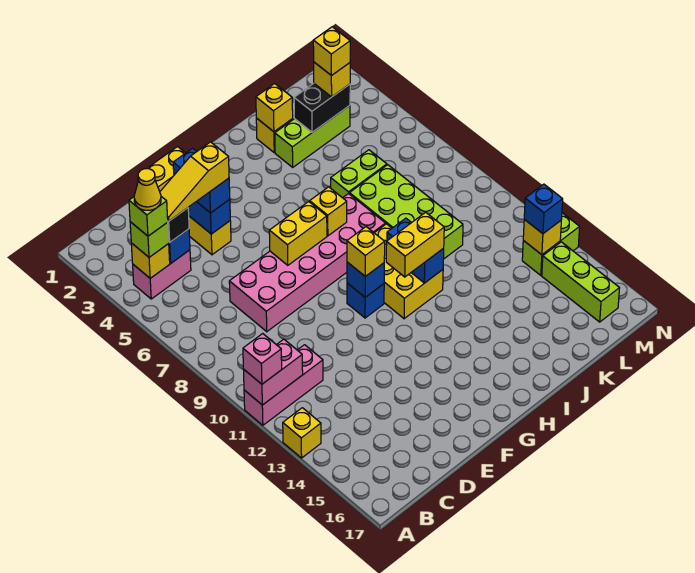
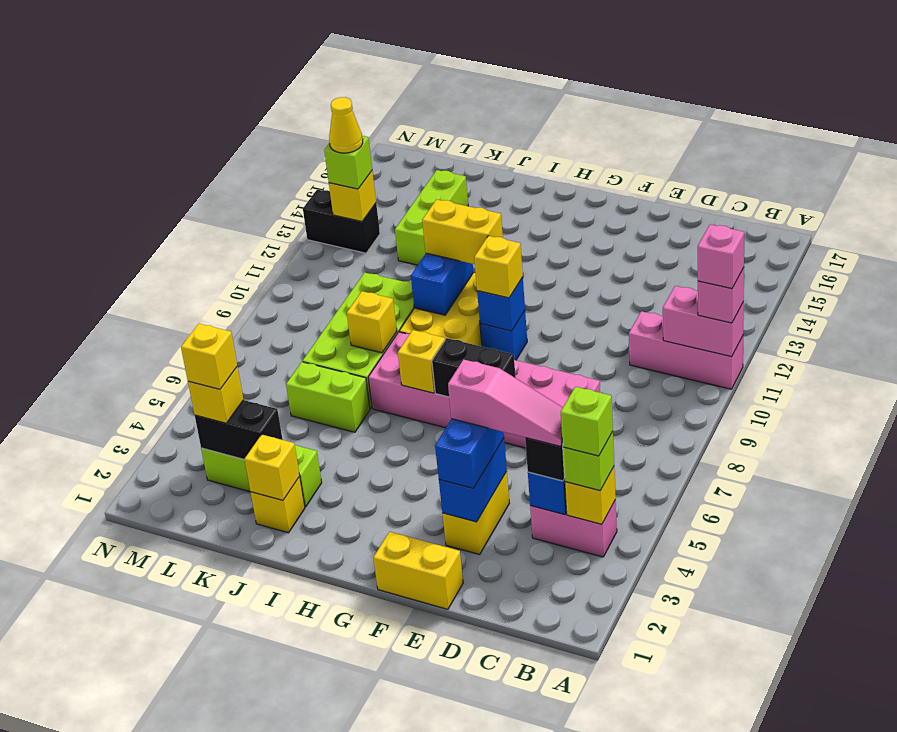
none -> pink brick A11 level 4
yellow brick A13 level 1 -> yellow brick J8 level 2
yellow cone B4 level 5 -> yellow cone M13 level 4
yellow slope C4:E4 level 4 top E -> pink slope C4:E4 level 4 top E
yellow brick F7:G7 level 2 -> black brick F7:G7 level 2
lime brick M13:N13 level 1 -> black brick M13:N13 level 1
blue brick M13 level 3 -> lime brick M13 level 3
lime brick M14:M16 level 1 -> lime brick K13:K15 level 1

